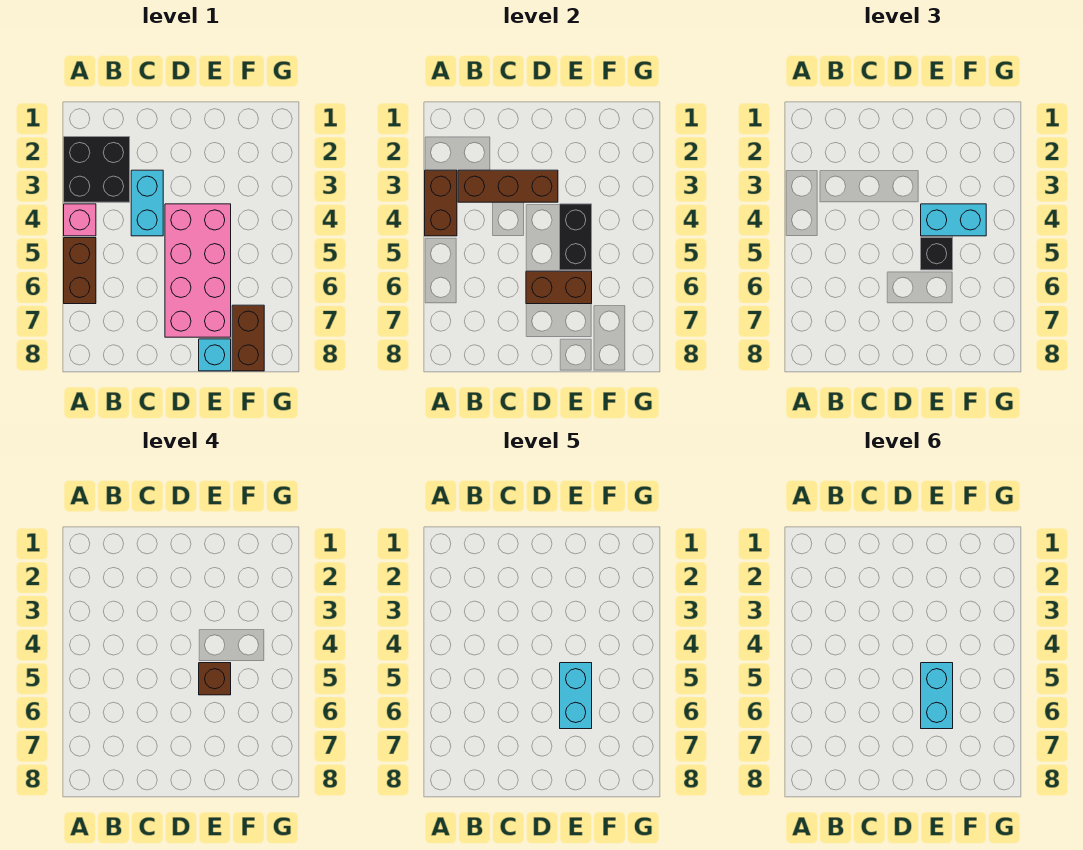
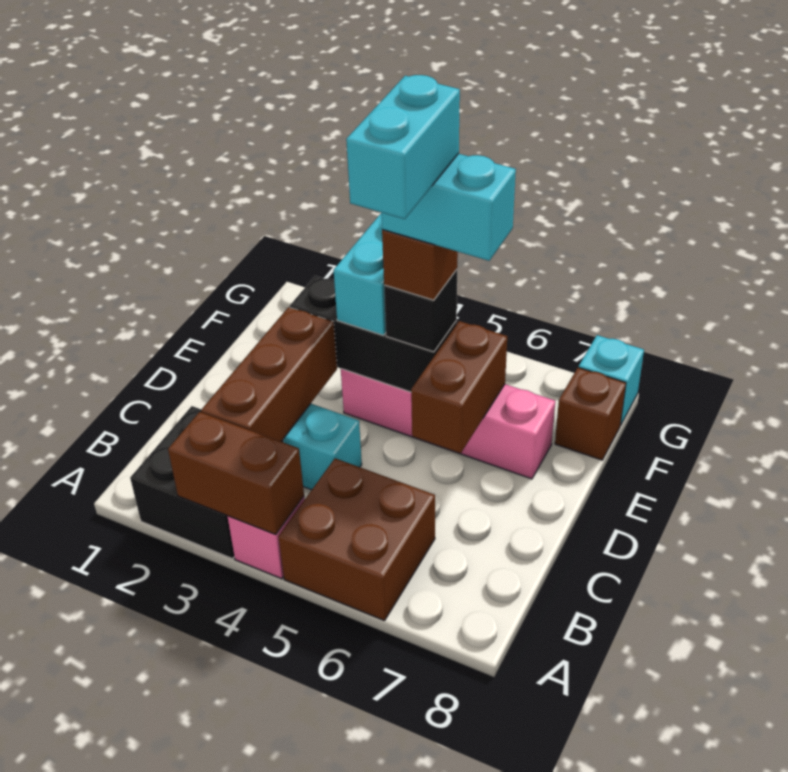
brown brick A5:A6 level 1 -> brown brick A5:B6 level 1
pink brick D4:E7 level 1 -> pink brick E4:E7 level 1
black brick E4:E5 level 2 -> black brick E3:E5 level 2
cyan brick E5:E6 level 6 -> cyan brick D5:E5 level 6
cyan brick E8 level 1 -> cyan brick G8 level 1
brown brick F7:F8 level 1 -> brown brick F8 level 1

